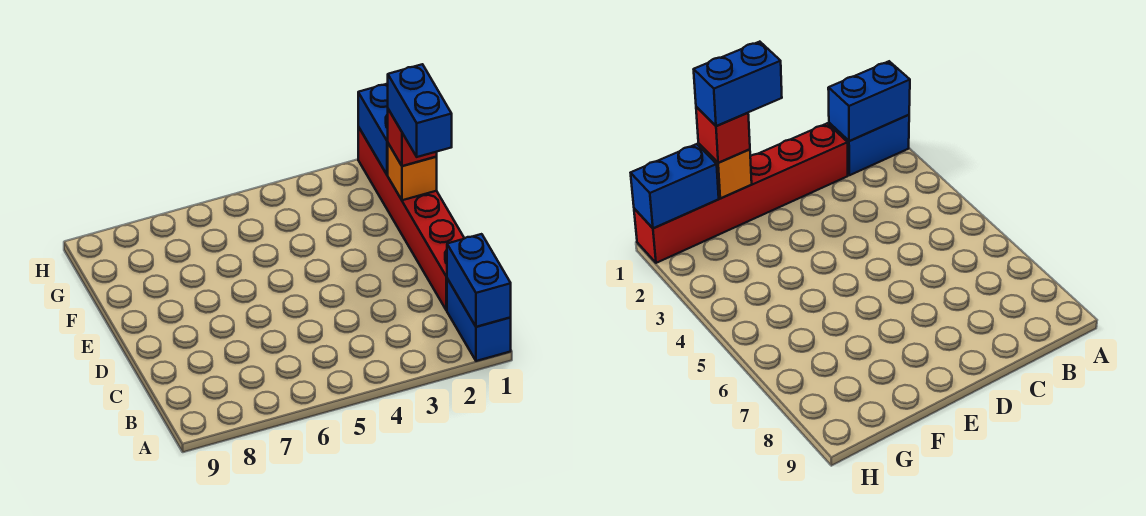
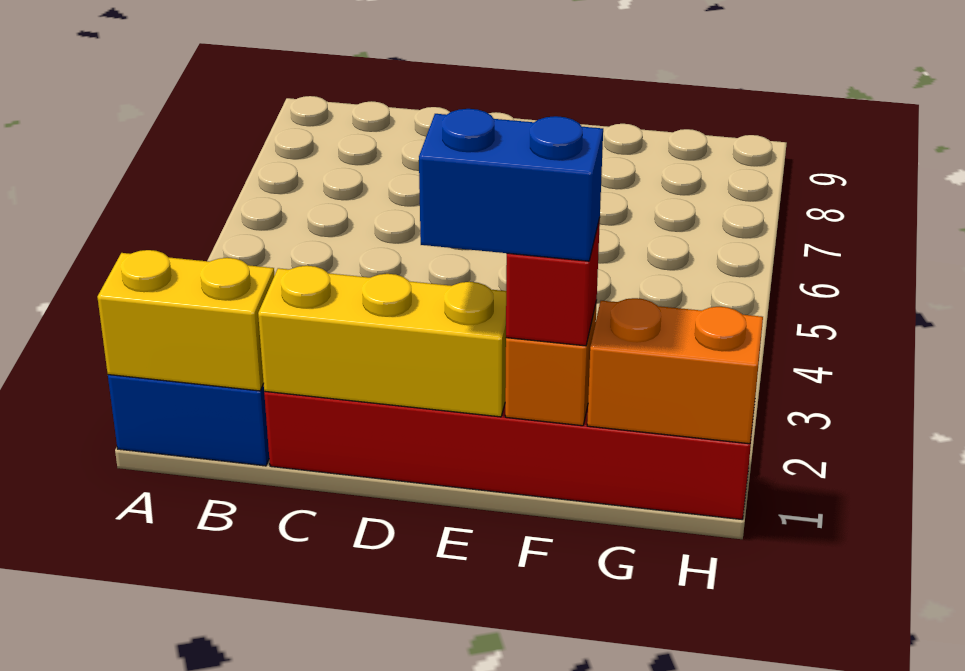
blue brick A1:B1 level 2 -> yellow brick A1:B1 level 2
none -> yellow brick C1:E1 level 2
blue brick G1:H1 level 2 -> orange brick G1:H1 level 2

